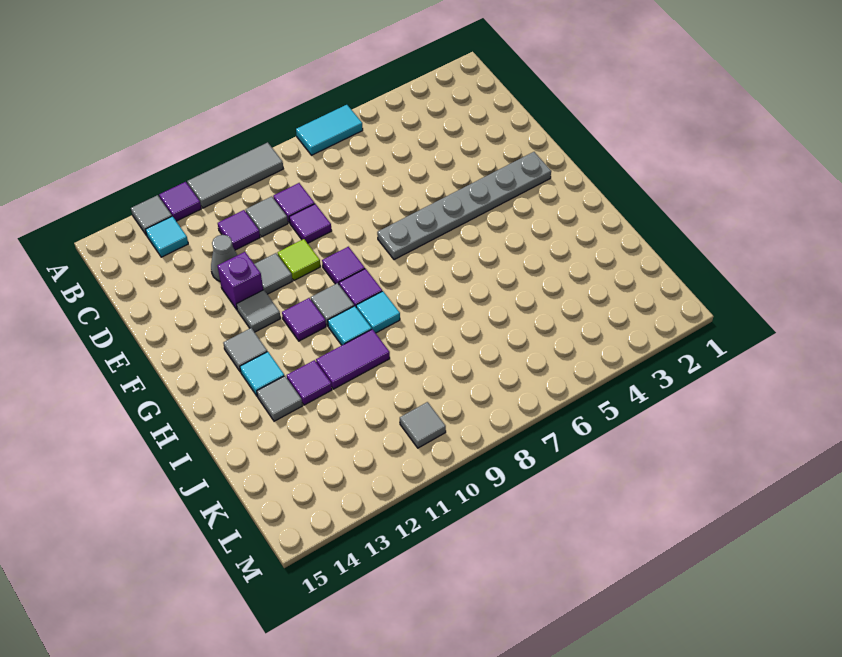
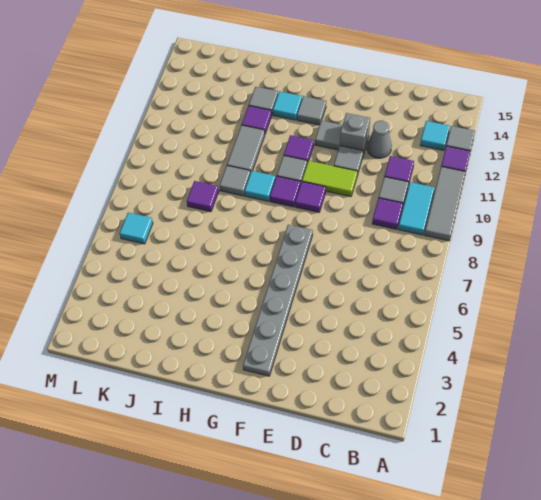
cyan tile A6:A7 level 1 -> cyan tile B9:B10 level 1
purple tile D9 level 1 -> purple tile J8 level 1
lime tile E10 level 1 -> lime tile E10:F10 level 1
purple brick E12 level 1 -> grey brick E12 level 1
cyan tile H10 level 1 -> cyan tile L6 level 1
purple tile I10:I11 level 1 -> grey tile I10:I11 level 1
grey tile L10 level 1 -> grey tile I9 level 1

